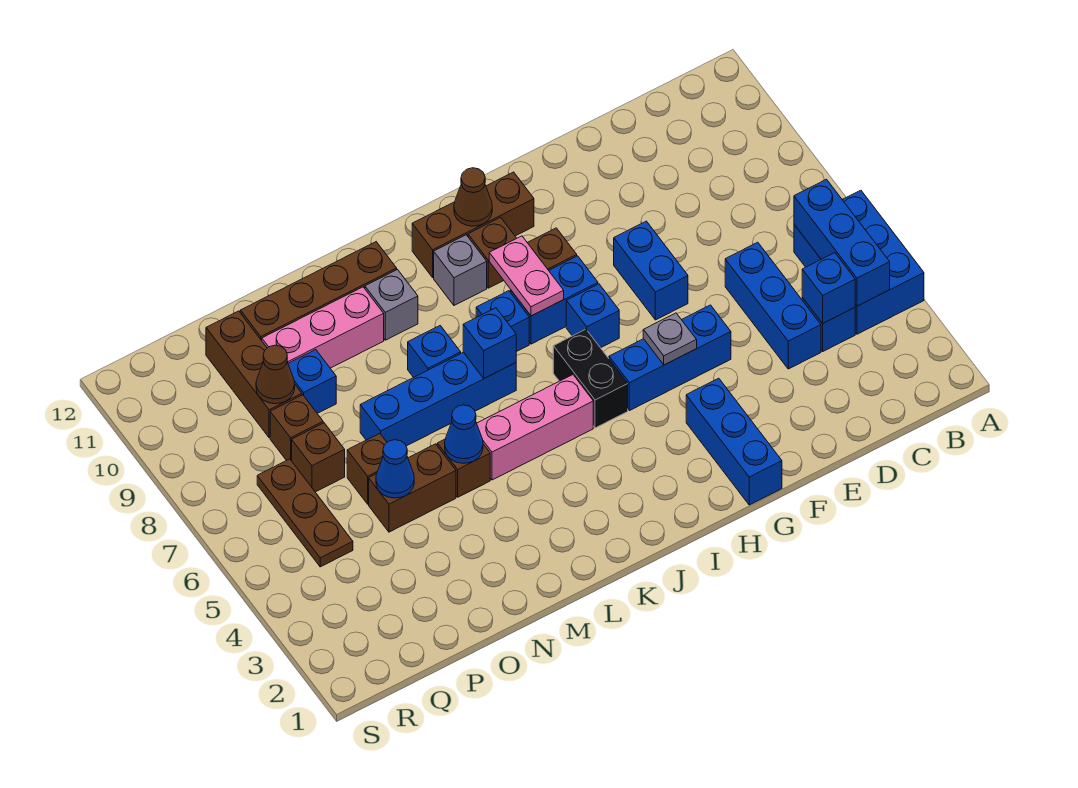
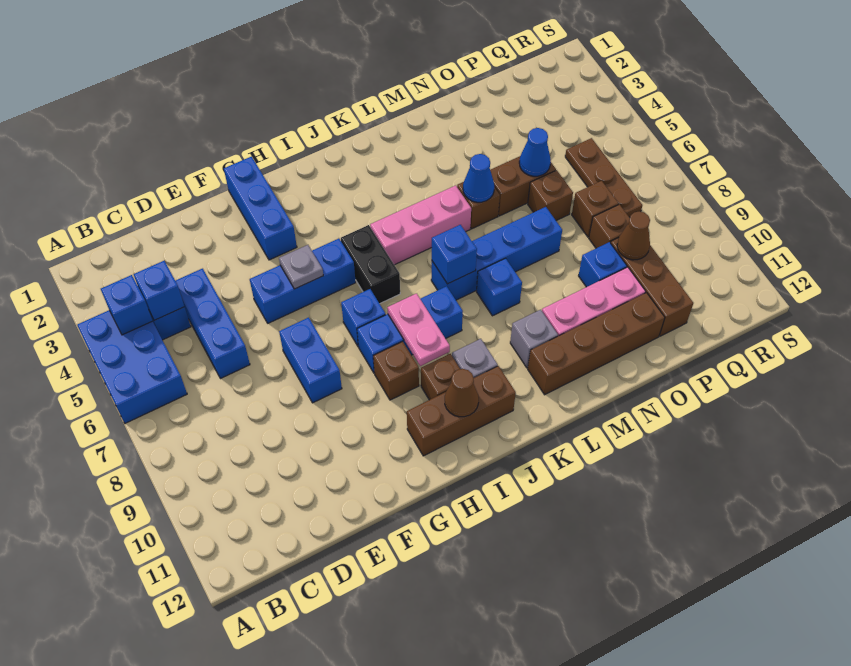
blue brick B4:B6 level 2 -> blue brick B4 level 2

